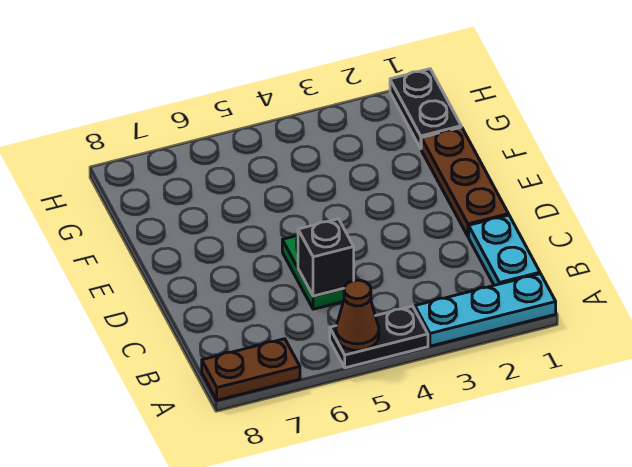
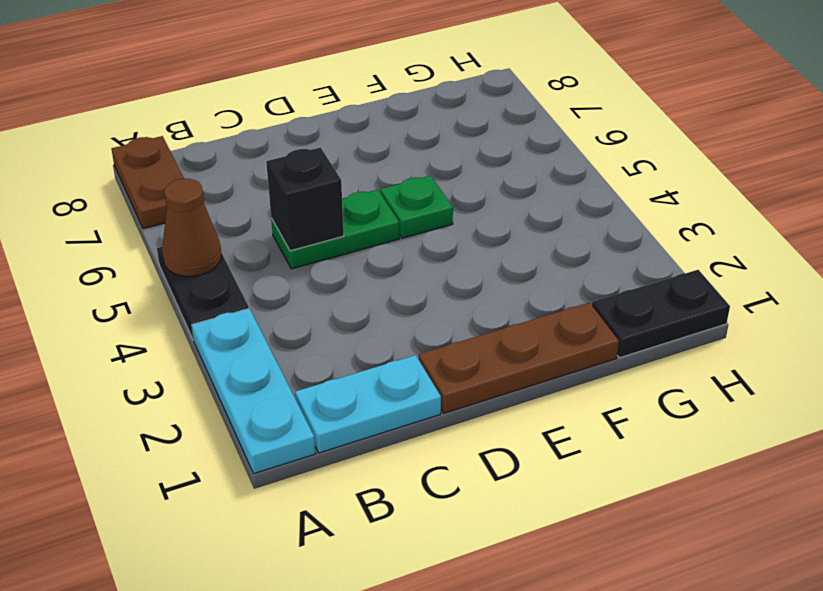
none -> green plate E5 level 1

